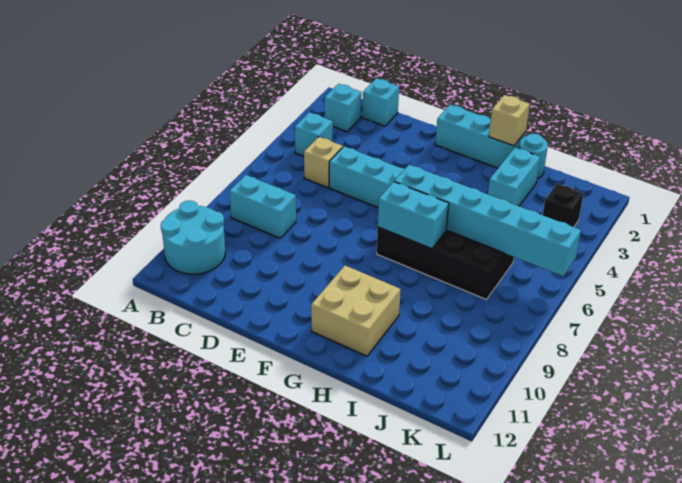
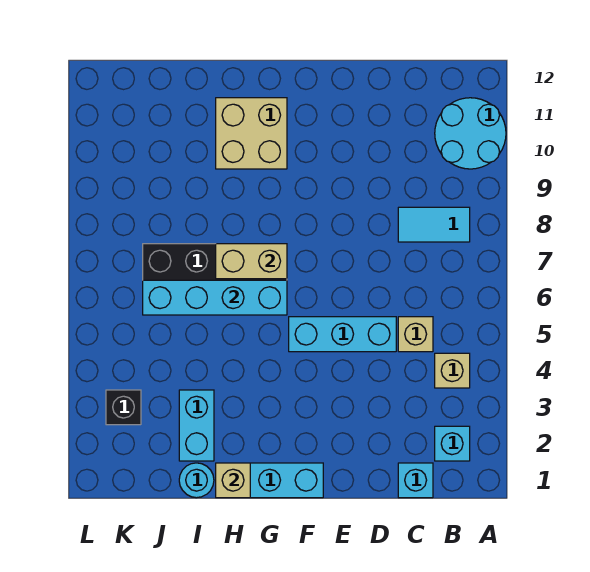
cyan brick B4 level 1 -> tan brick B4 level 1
cyan brick B8:C8 level 1 -> cyan tile B8:C8 level 1
cyan brick G6:L6 level 2 -> cyan brick G6:J6 level 2
cyan brick G7:H7 level 2 -> tan brick G7:H7 level 2

